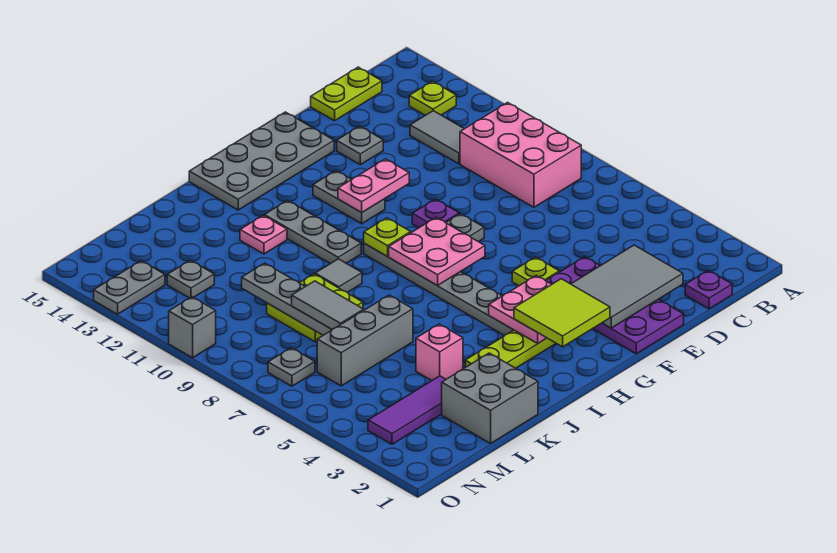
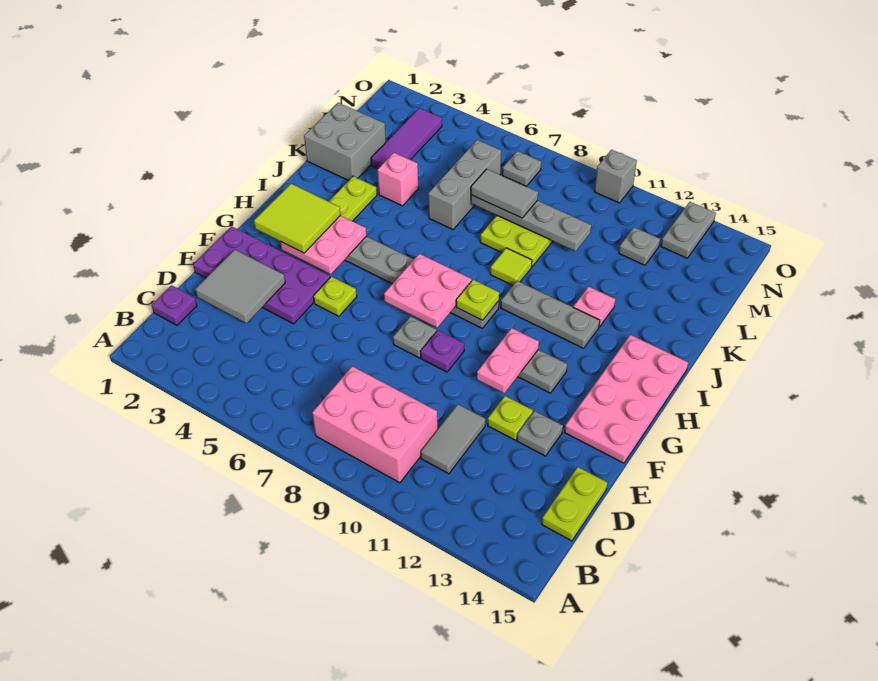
lime plate B13 level 1 -> lime plate E12 level 1
grey tile C11:C12 level 1 -> grey tile C11:D11 level 1
grey tile D2:F3 level 2 -> grey tile D2:E3 level 2
grey plate F14:I15 level 1 -> pink plate F14:I15 level 1
grey tile J9 level 1 -> lime tile J9 level 1

